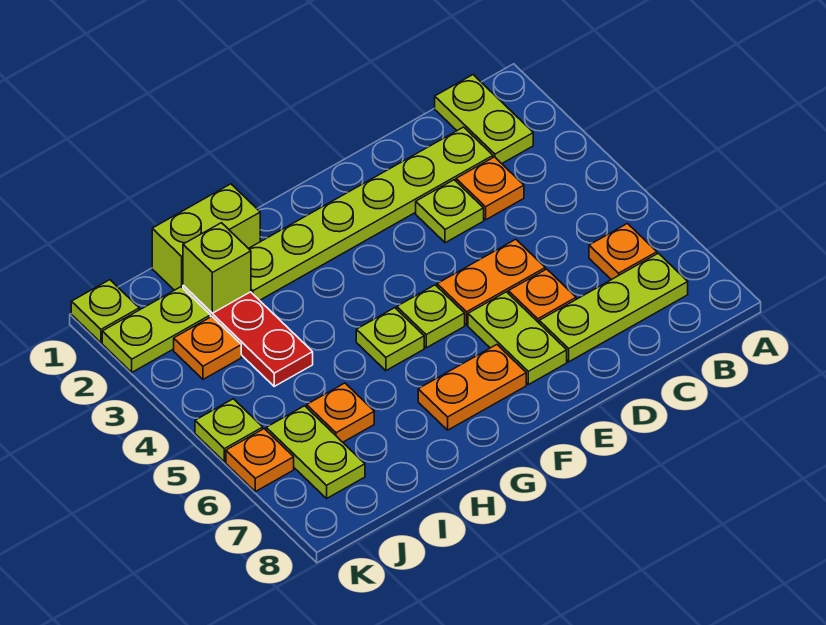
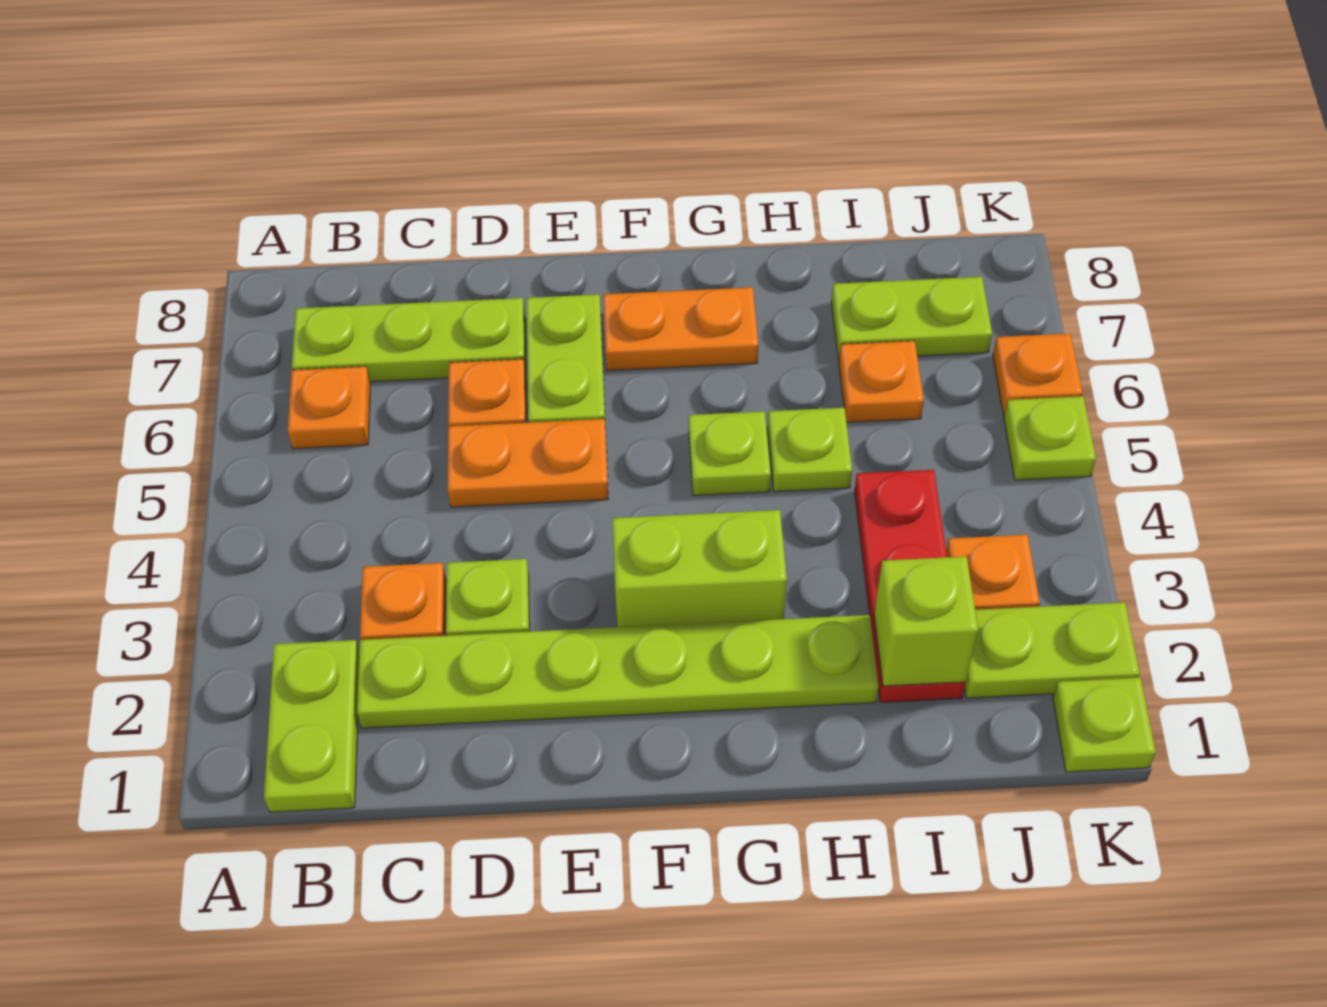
lime plate F5 level 1 -> lime plate H5 level 1
lime brick H1:I1 level 1 -> lime brick F3:G3 level 1
lime plate J6:J7 level 1 -> lime plate I7:J7 level 1

